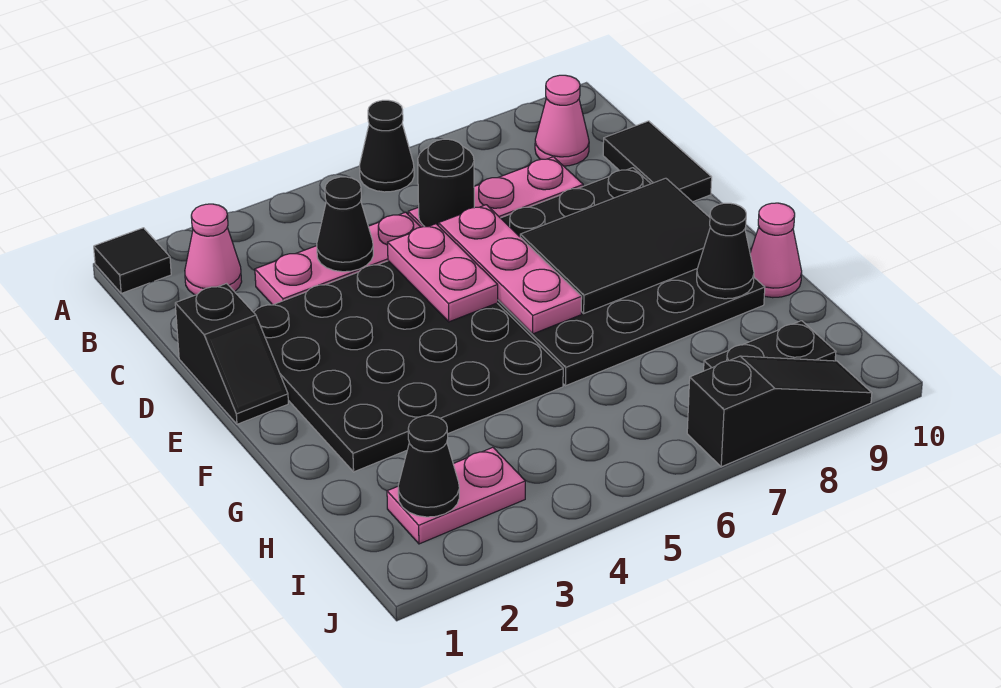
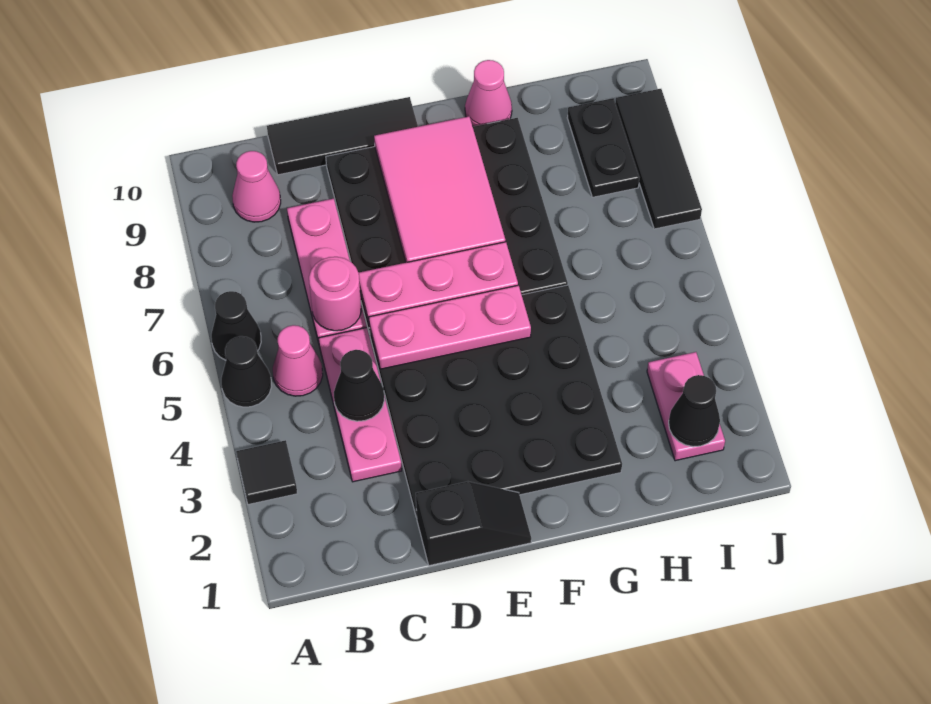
black tile A1 level 1 -> black tile A3 level 1
pink cone B2 level 1 -> pink cone B5 level 1
black round brick C6 level 2 -> pink round brick C6 level 2
black tile C10:D10 level 1 -> black tile C10:E10 level 1
pink plate D5:E5 level 2 -> pink plate D5:F5 level 2
black tile E7:F9 level 2 -> pink tile E7:F9 level 2
black cone G9 level 2 -> black cone A5 level 1
black slope J7:J9 level 1 top 7 -> black tile J7:J9 level 1

